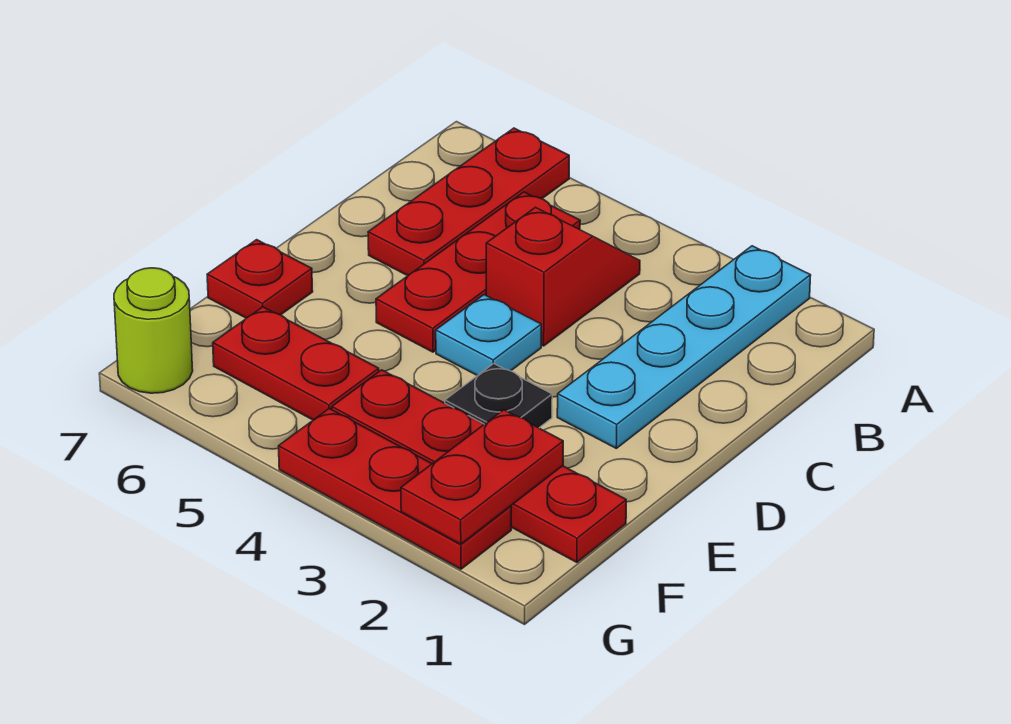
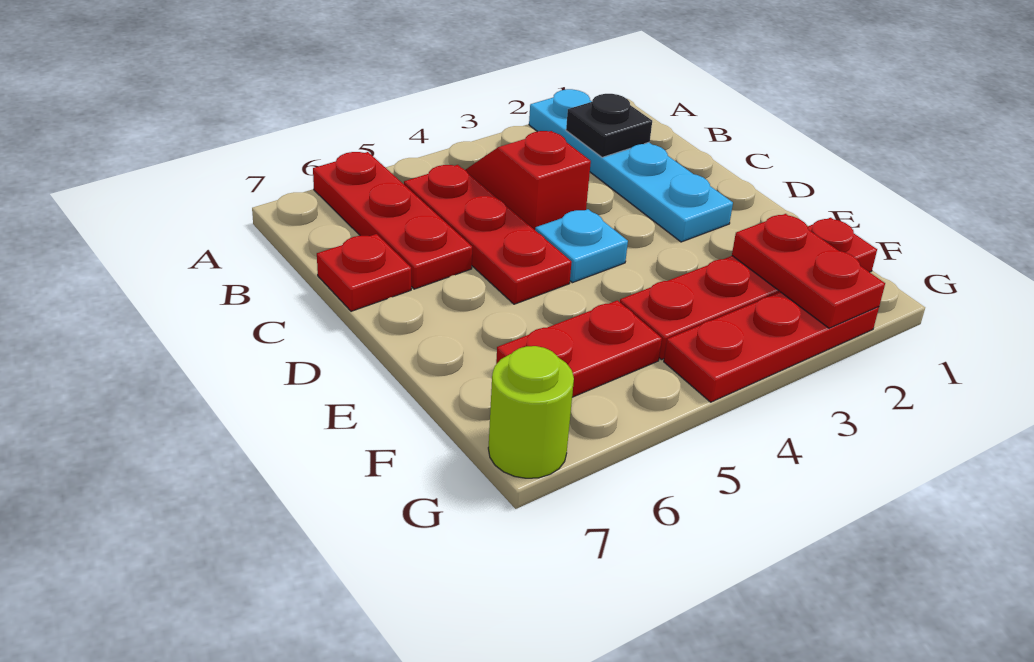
black plate E3 level 1 -> black plate B2 level 2
red plate E7 level 1 -> red plate C7 level 1

